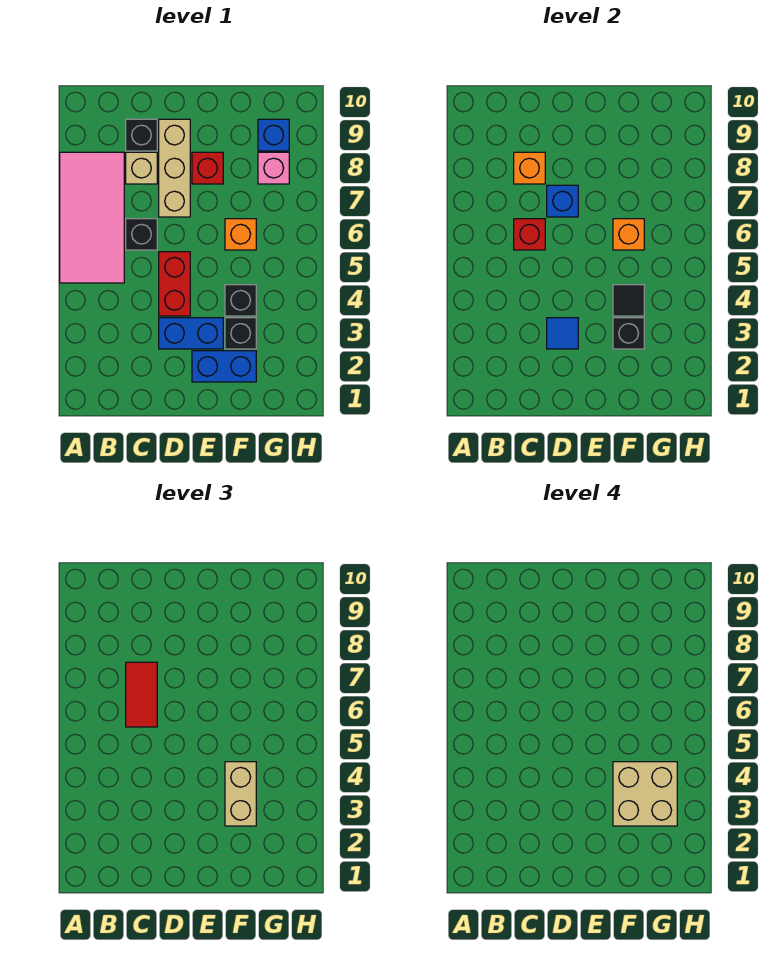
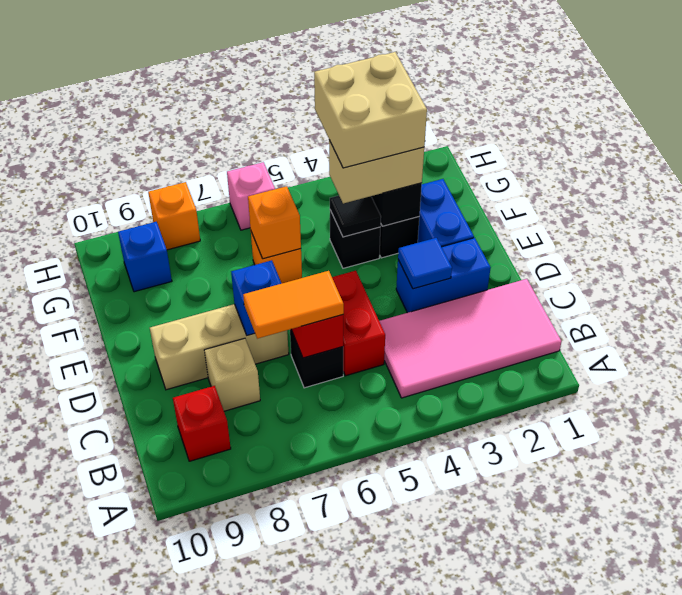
pink tile A5:B8 level 1 -> pink tile B1:C4 level 1
red tile C6:C7 level 3 -> orange tile C6:C7 level 3
orange brick C8 level 2 -> orange brick H8 level 1
black brick C9 level 1 -> none
blue brick D3:E3 level 1 -> blue brick D2:D3 level 1
red brick D4:D5 level 1 -> red brick C5:D5 level 1
red brick E8 level 1 -> red brick B9 level 1
pink brick G8 level 1 -> pink brick H6 level 1

